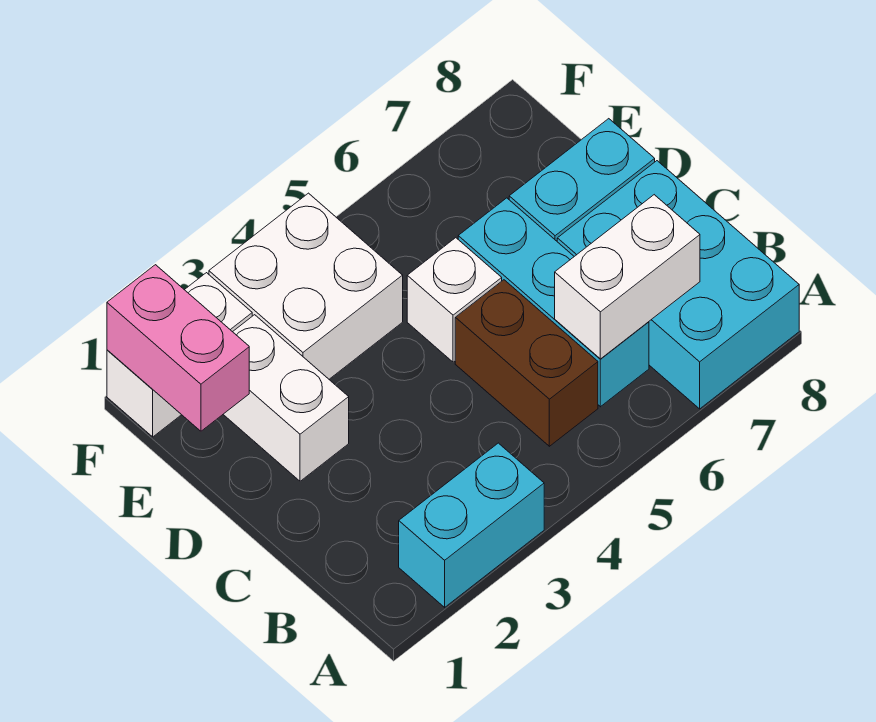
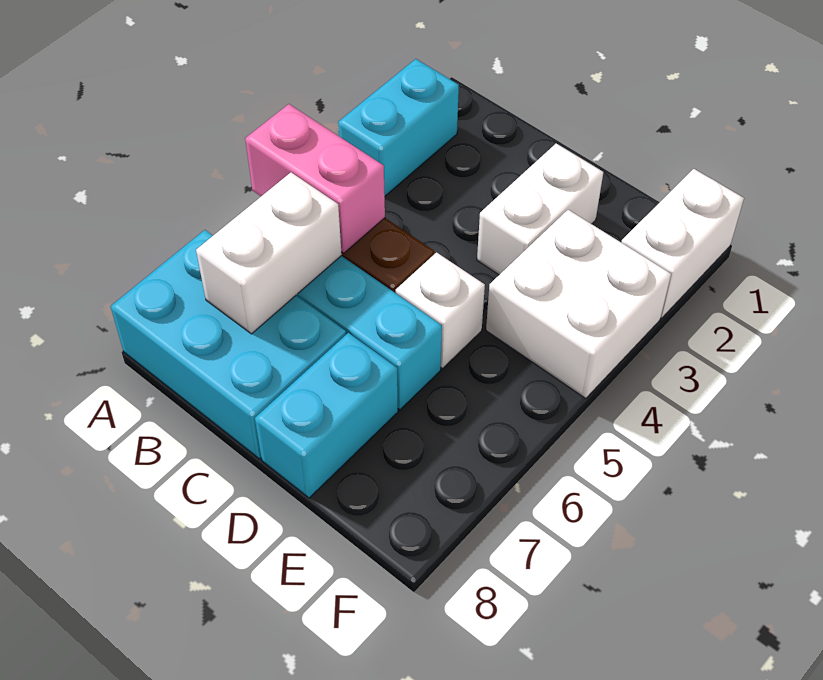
white brick D2:E2 level 1 -> white brick D2:D3 level 1
pink brick E1:F1 level 2 -> pink brick A5:B5 level 2

